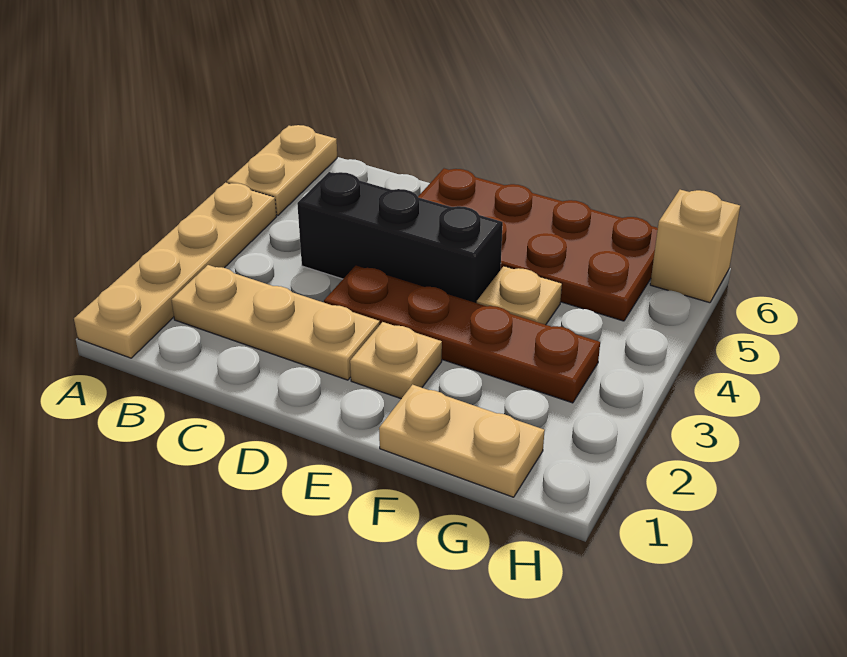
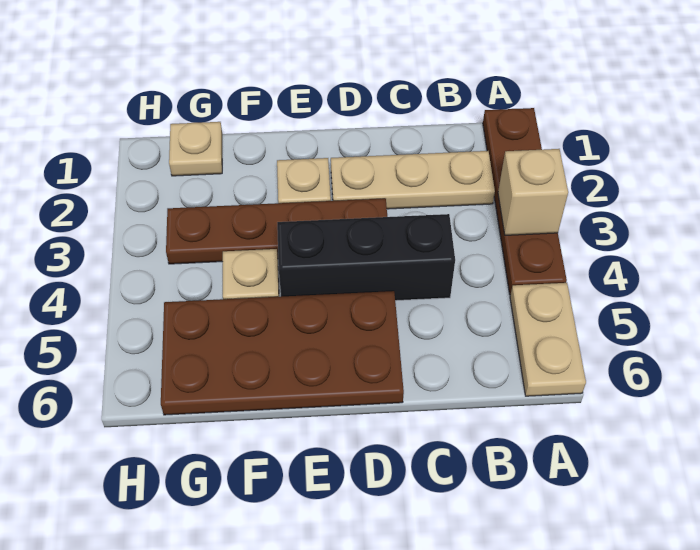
tan plate A1:A4 level 1 -> brown plate A1:A4 level 1
tan plate F1:G1 level 1 -> tan plate G1 level 1
tan brick H6 level 1 -> tan brick A3 level 2

